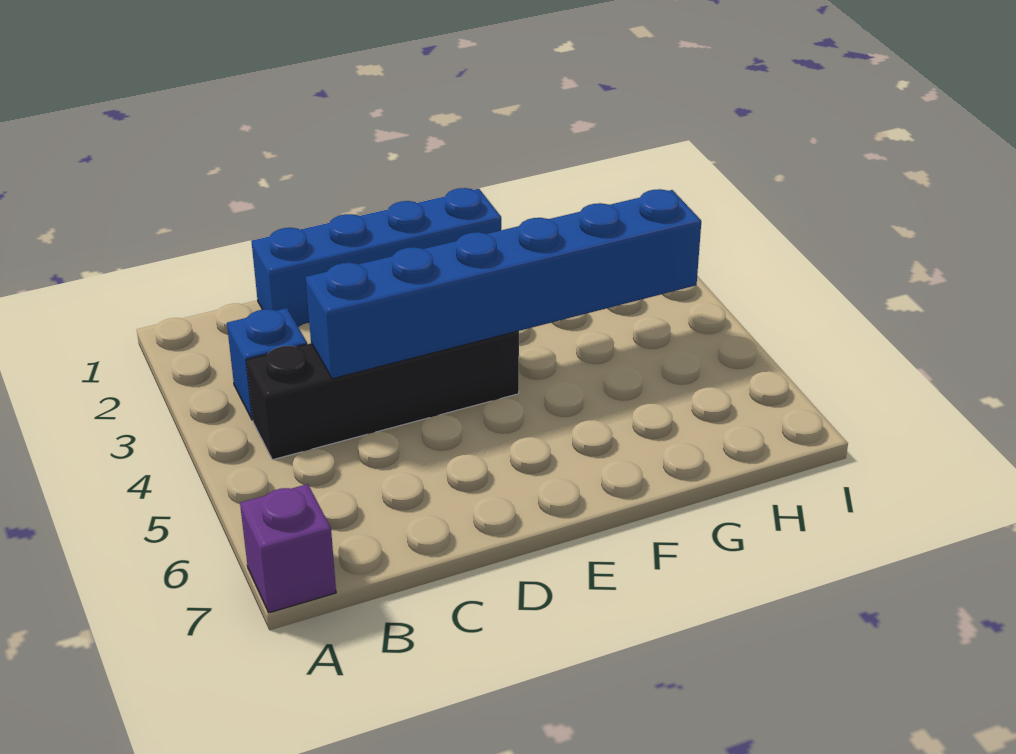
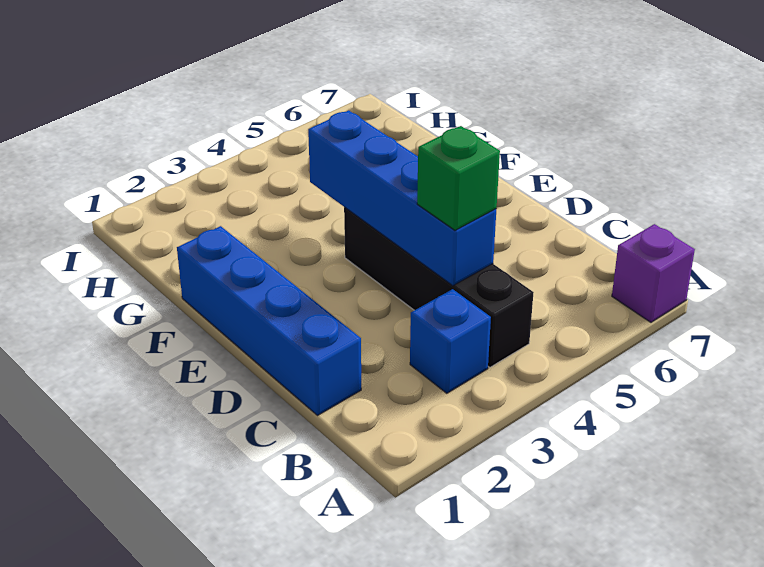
blue brick C4:H4 level 2 -> blue brick C4:F4 level 2
none -> green brick C4 level 3

